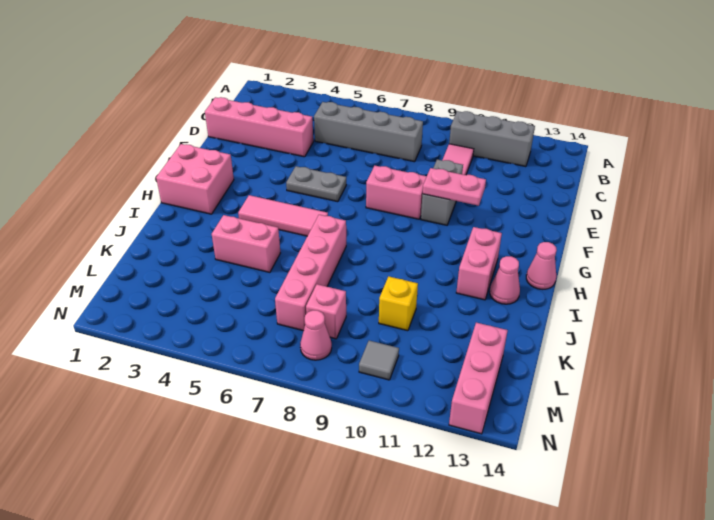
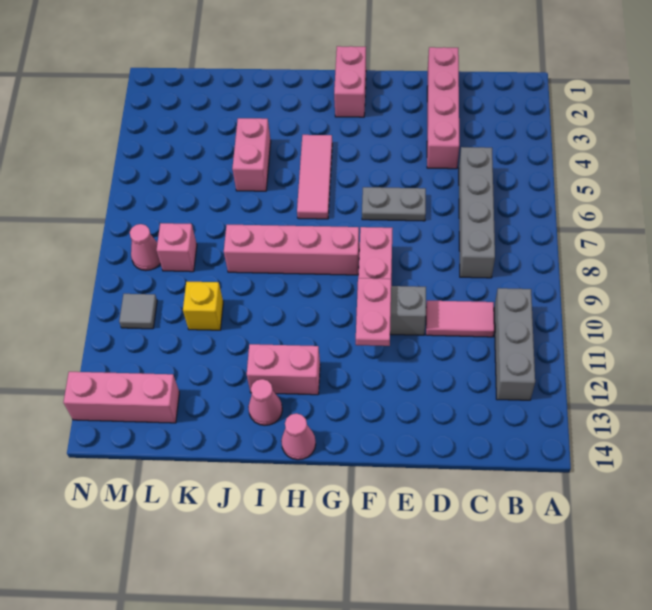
grey plate F5:F6 level 1 -> grey plate E6:F6 level 1
pink brick G1:H2 level 1 -> pink brick G1:G2 level 1
pink brick I7:L7 level 1 -> pink brick G8:J8 level 1

